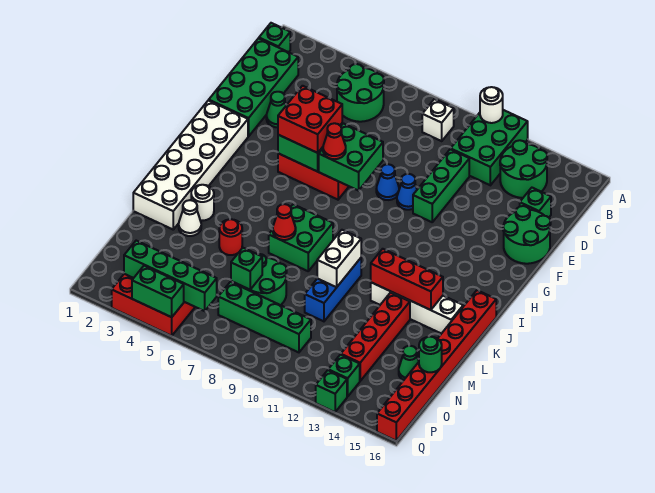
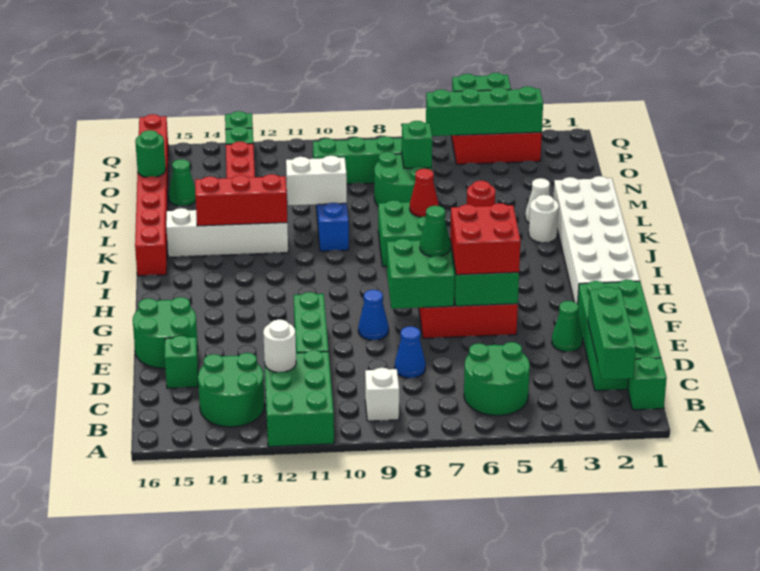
white round brick A11 level 2 -> white round brick C12 level 2
none -> green brick B2:D2 level 2
blue cone F10 level 1 -> blue cone D8 level 1
red cone G7 level 3 -> green cone G7 level 3
white brick K10:L10 level 2 -> white brick L10:L11 level 2

